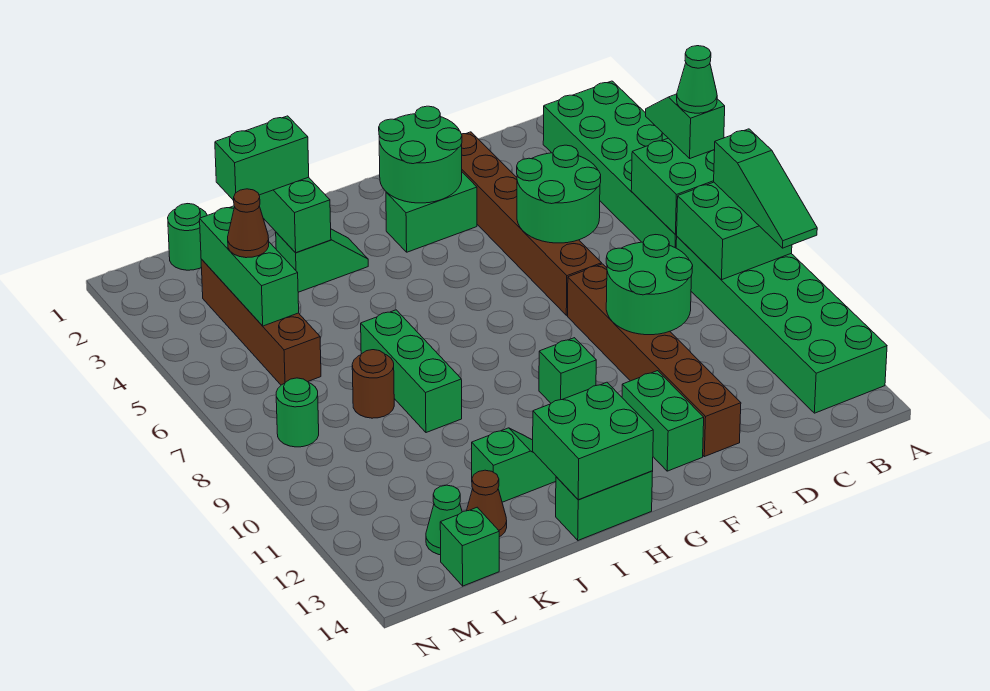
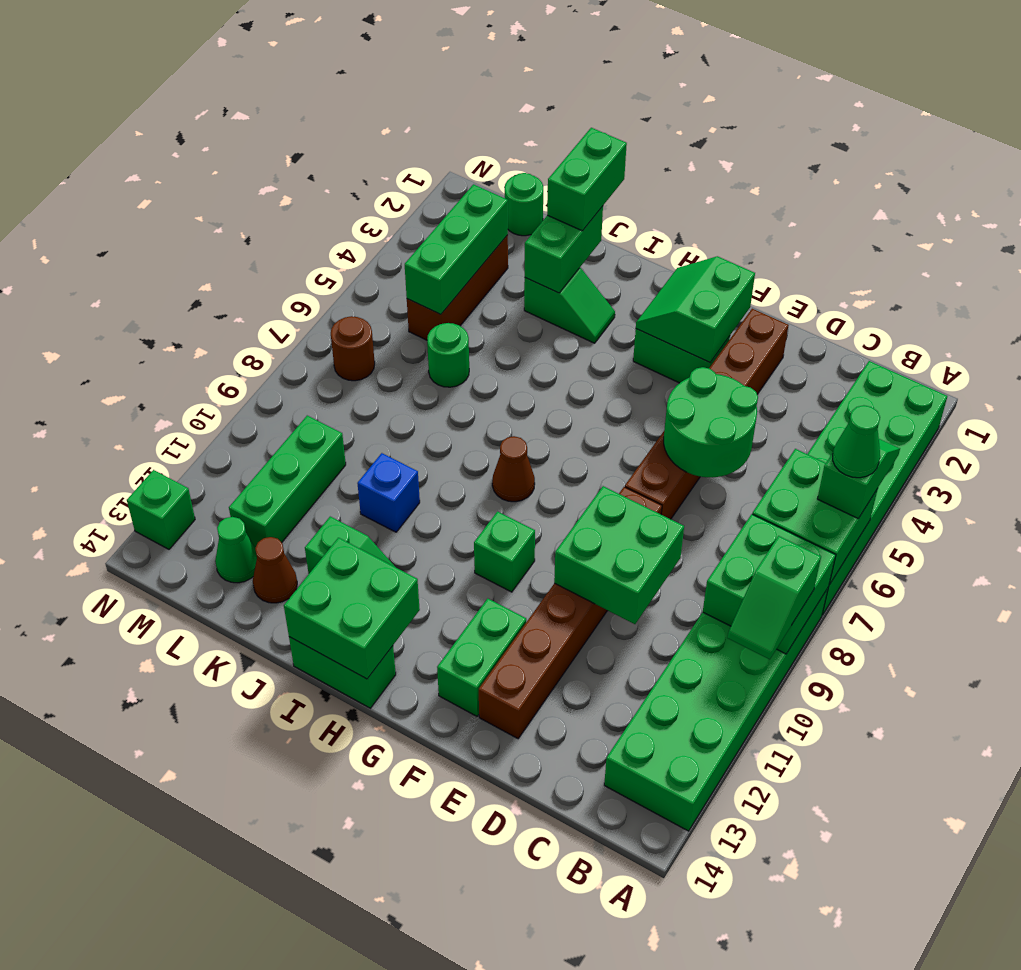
green slope A8:A10 level 3 top 8 -> green slope A9:A10 level 3 top 9
green round brick D9:E10 level 2 -> green brick D9:E10 level 2
green round brick F2:G3 level 2 -> green slope F2:G3 level 2 top F
green brick J2:K2 level 3 -> green brick J1:J2 level 3
green brick J7:J9 level 1 -> green brick L10:L12 level 1
none -> blue brick J10 level 1
brown round brick K8 level 1 -> brown round brick M7 level 1
brown brick L3:L6 level 1 -> brown brick L3:L5 level 1
brown cone L4 level 3 -> brown cone H8 level 1
green brick L14 level 1 -> green brick N13 level 1
green round brick M8 level 1 -> green round brick K6 level 1

